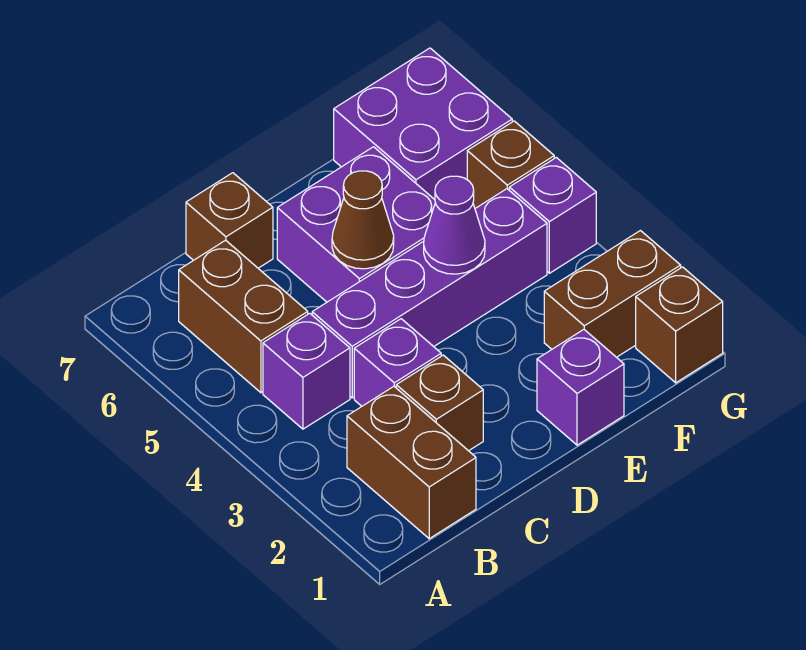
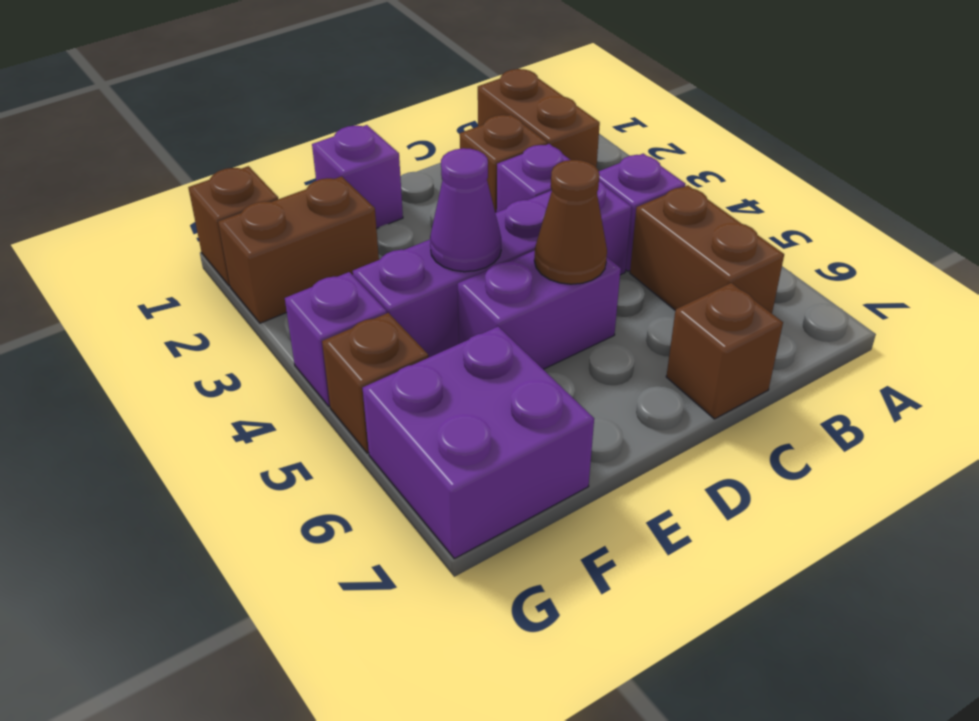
purple brick D5:E6 level 1 -> purple brick D5:E5 level 1

